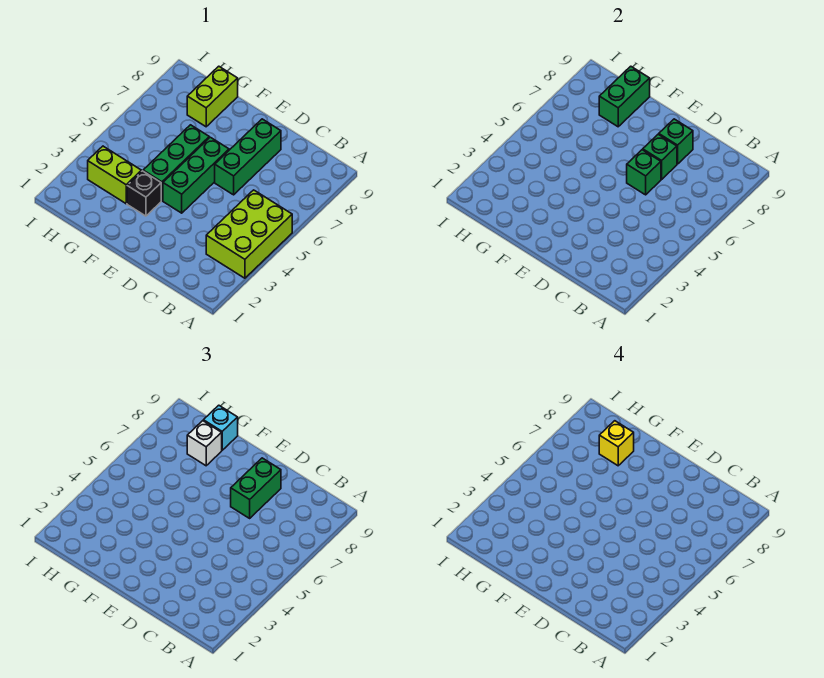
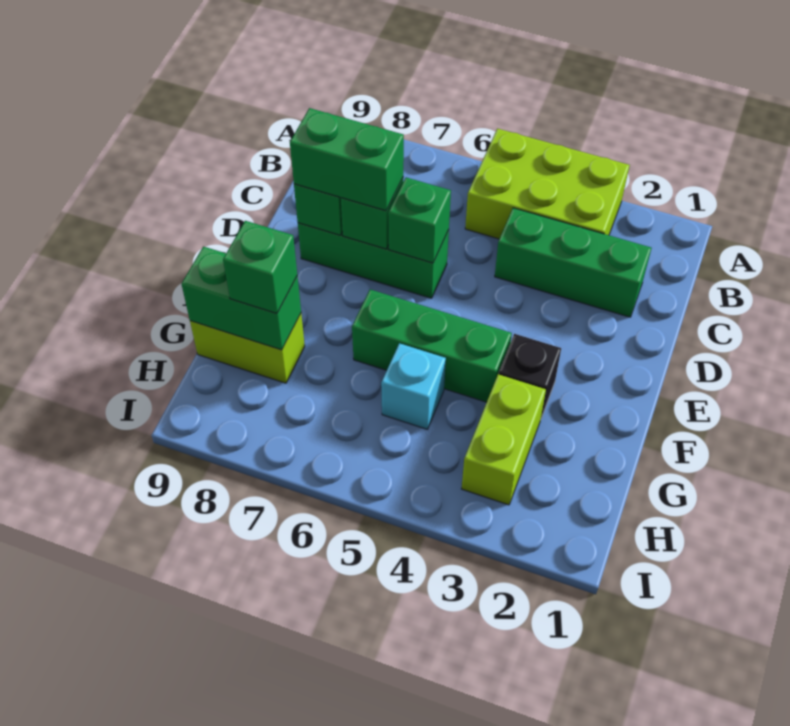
green brick E4:E6 level 1 -> green brick C2:C4 level 1
white brick G8 level 3 -> green brick G8 level 3
yellow brick G8 level 4 -> none
cyan brick G9 level 3 -> cyan brick G5 level 1

